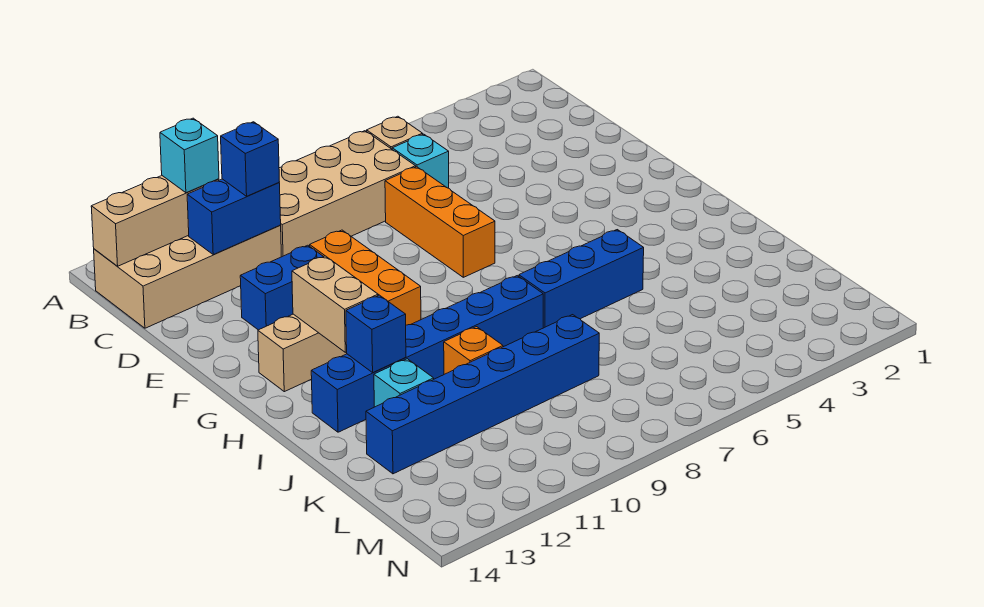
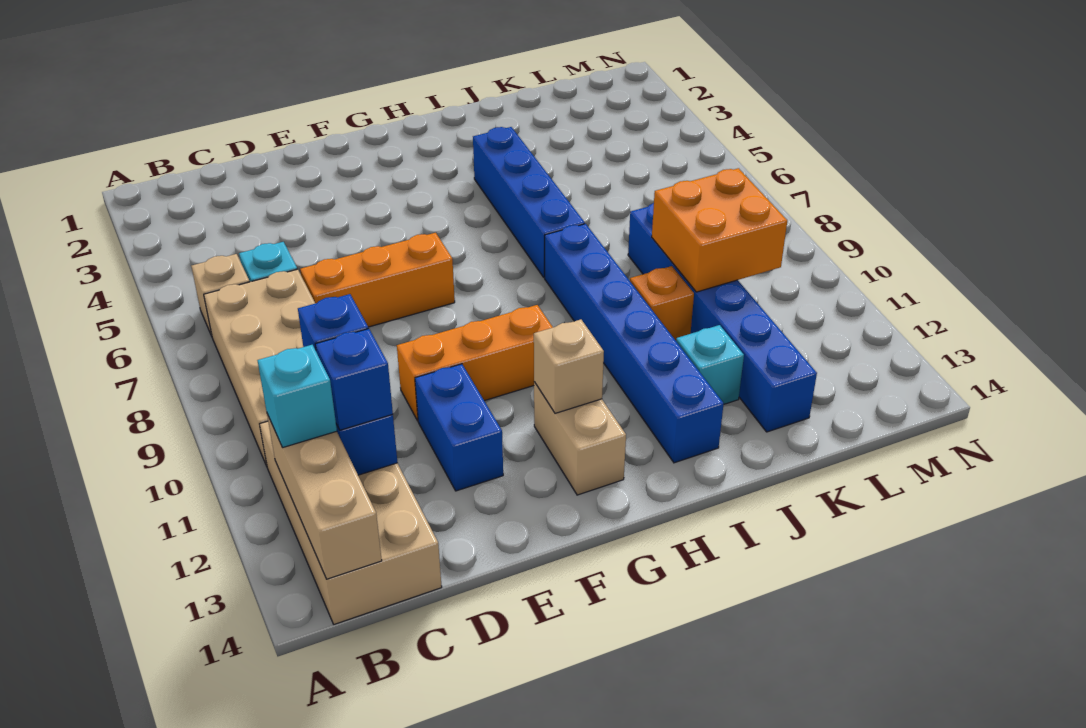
tan brick G12:H12 level 2 -> tan brick G12 level 2
blue brick I5:I7 level 1 -> blue brick I4:I7 level 1
blue brick I12 level 2 -> blue brick C12 level 3
none -> orange brick K9:L10 level 2

